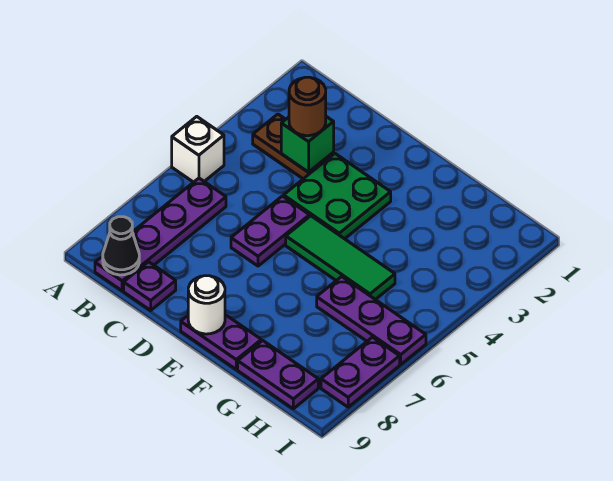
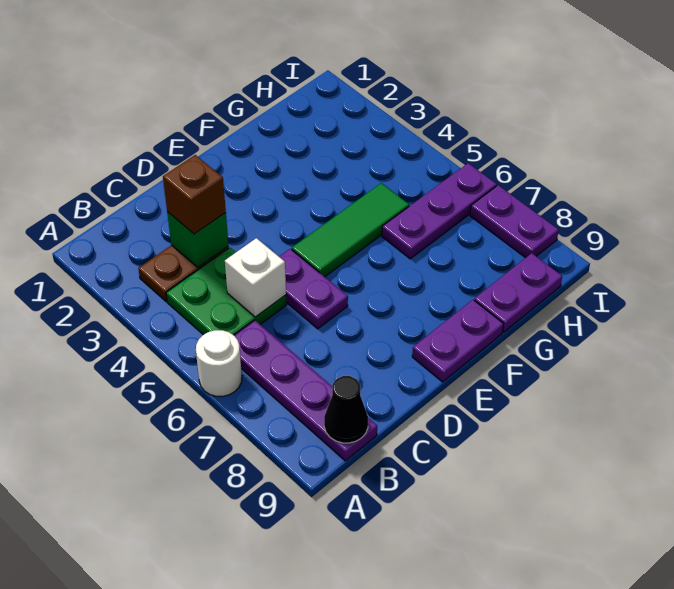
white brick A5 level 1 -> white brick C5 level 2
brown round brick C3 level 3 -> brown brick C3 level 3
purple plate C9 level 1 -> none
green plate D3:E4 level 1 -> green plate B4:C5 level 1
white round brick E9 level 2 -> white round brick A6 level 1

